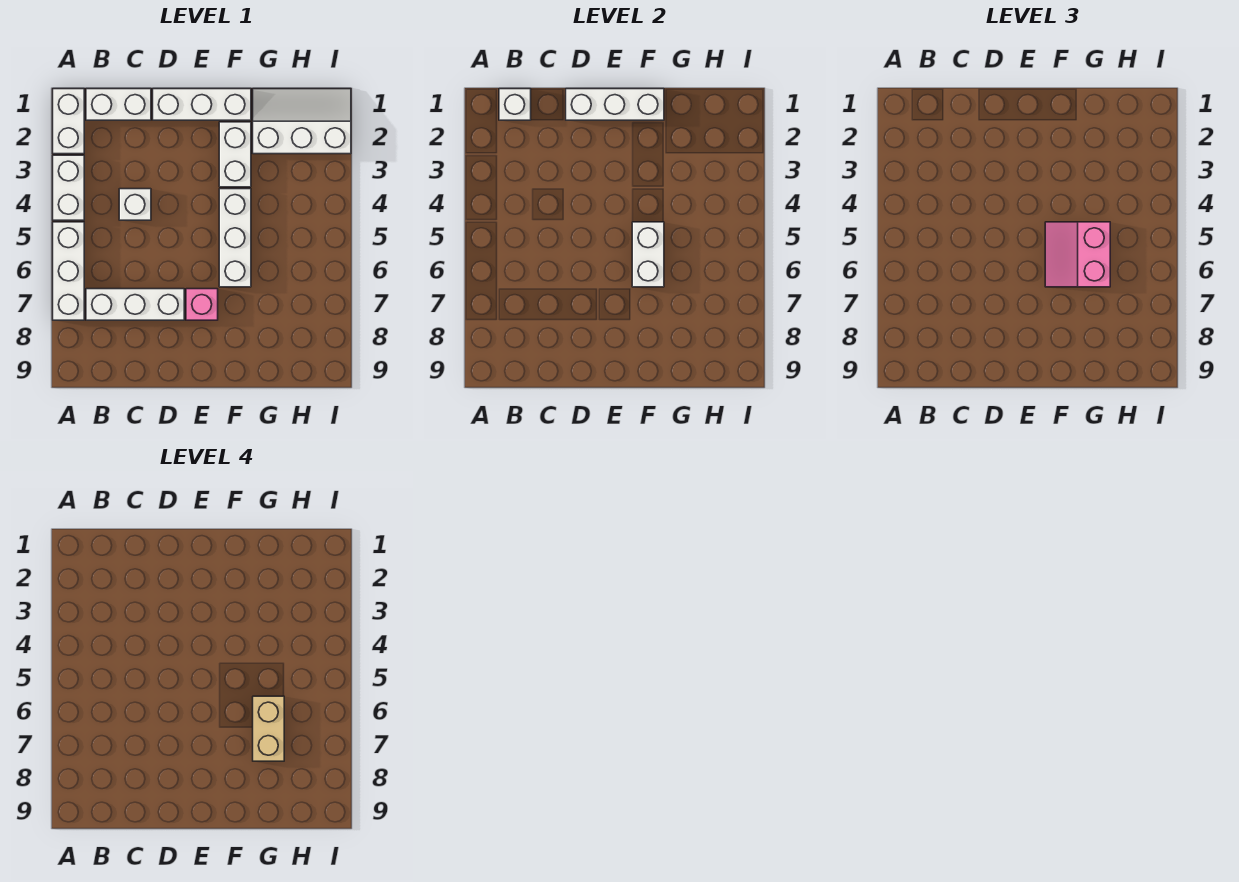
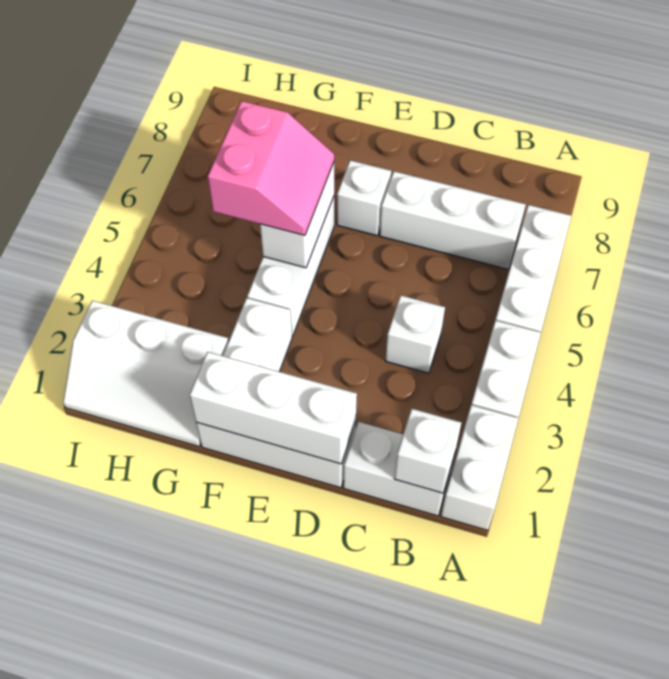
pink brick E7 level 1 -> white brick E7 level 1
tan brick G6:G7 level 4 -> none

